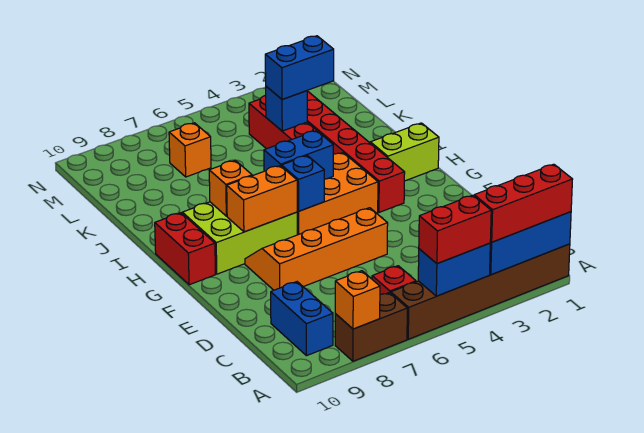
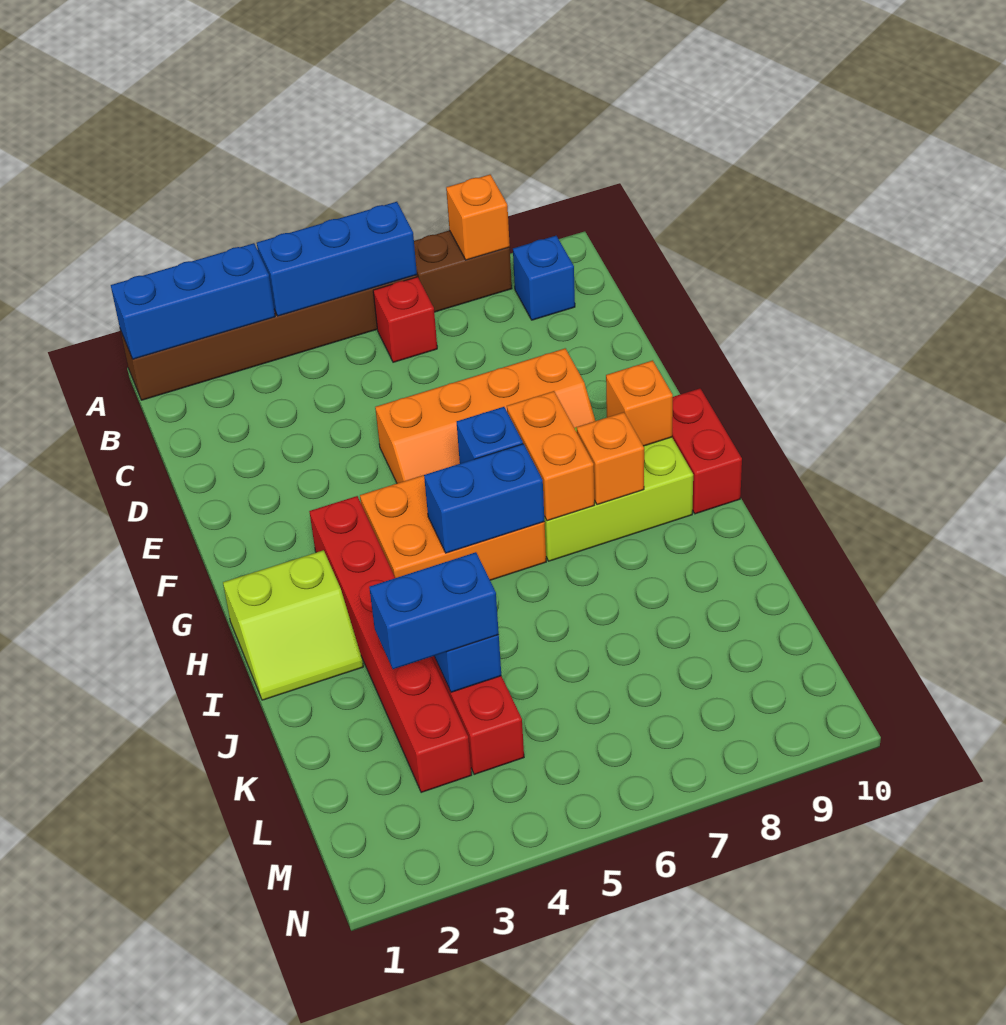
red brick A1:A3 level 3 -> none
blue brick A4:A5 level 2 -> blue brick A4:A6 level 2
red brick A4:A5 level 3 -> none
blue brick B9:C9 level 1 -> blue brick B9 level 1
orange brick G7:G8 level 2 -> orange brick G7:H7 level 2
orange brick L7 level 1 -> orange brick G9 level 2

